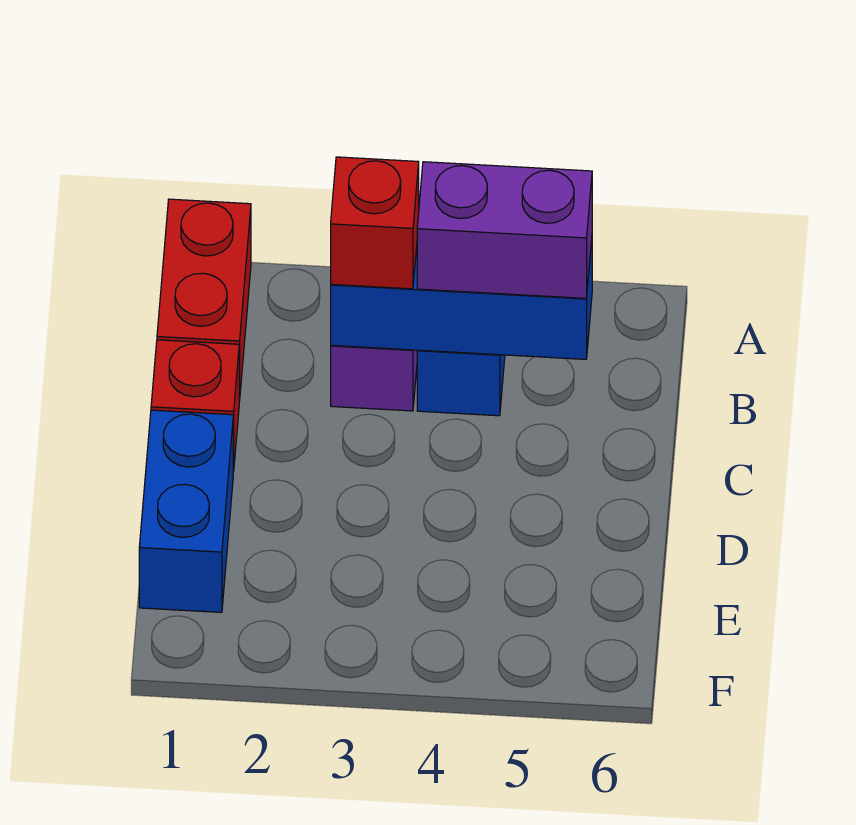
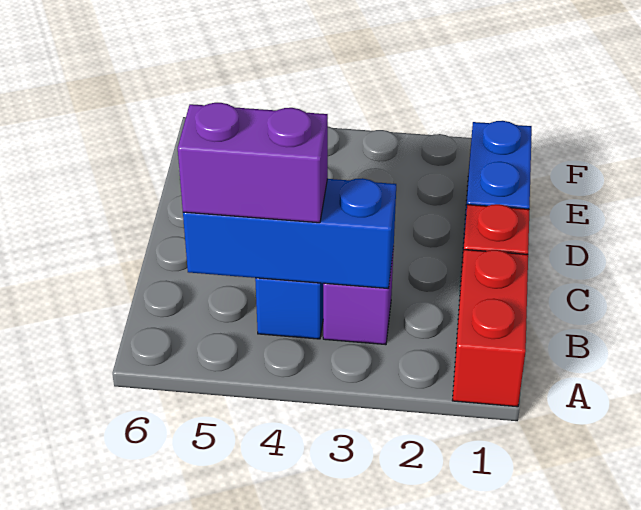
red brick B3 level 3 -> none

